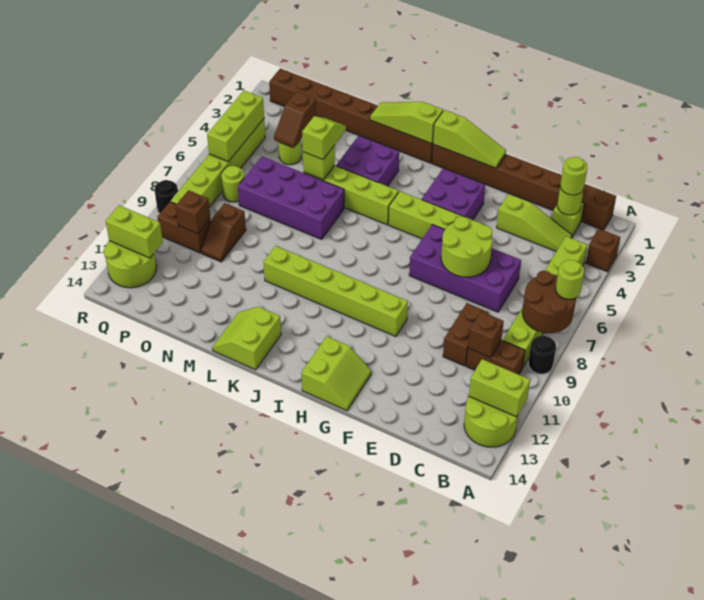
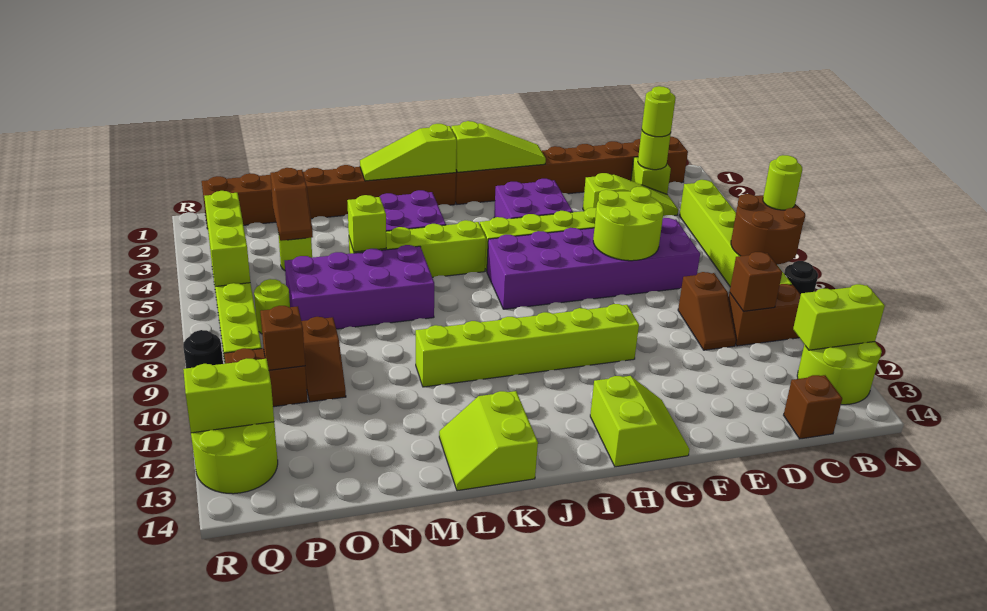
brown brick A3 level 1 -> brown brick C14 level 1
purple brick D6:G7 level 1 -> purple brick D6:I7 level 1
brown brick D9:D10 level 1 -> brown slope D9:D10 level 1 top 9
lime slope M4:M5 level 3 top 5 -> none

